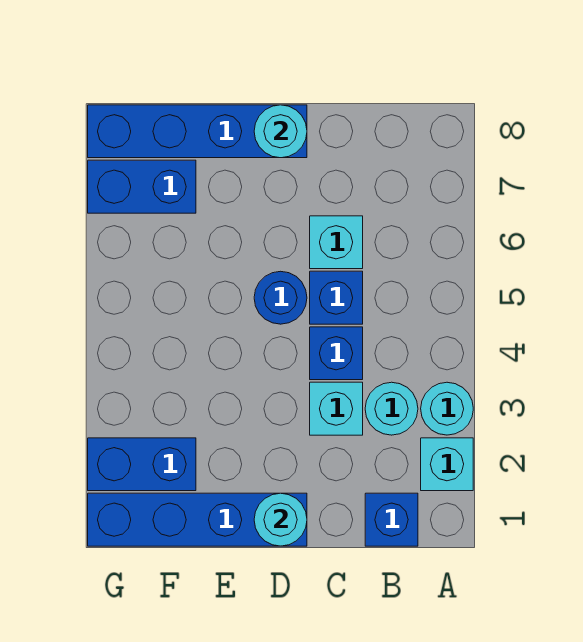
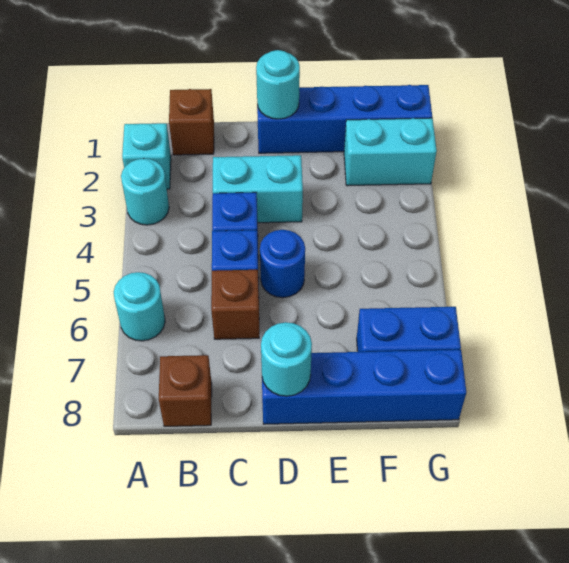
blue brick B1 level 1 -> brown brick B1 level 1
cyan round brick B3 level 1 -> cyan round brick A6 level 1
none -> brown brick B8 level 1
cyan brick C3 level 1 -> cyan brick C3:D3 level 1
cyan brick C6 level 1 -> brown brick C6 level 1
blue brick F2:G2 level 1 -> cyan brick F2:G2 level 1

